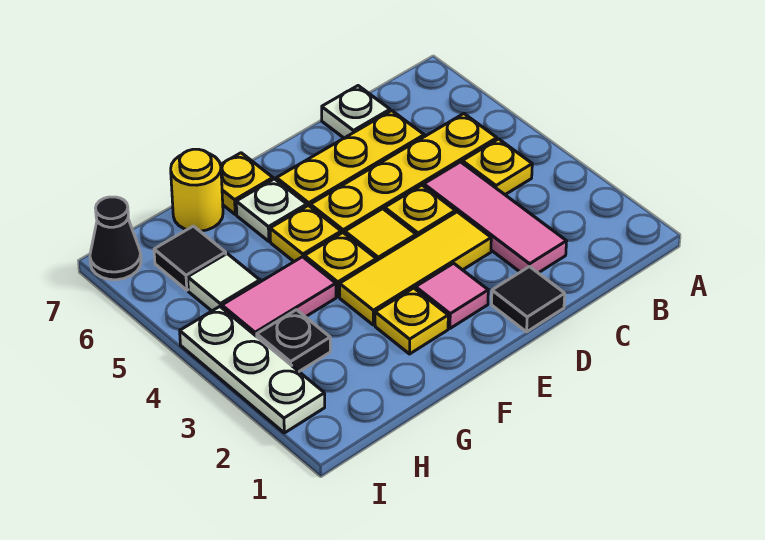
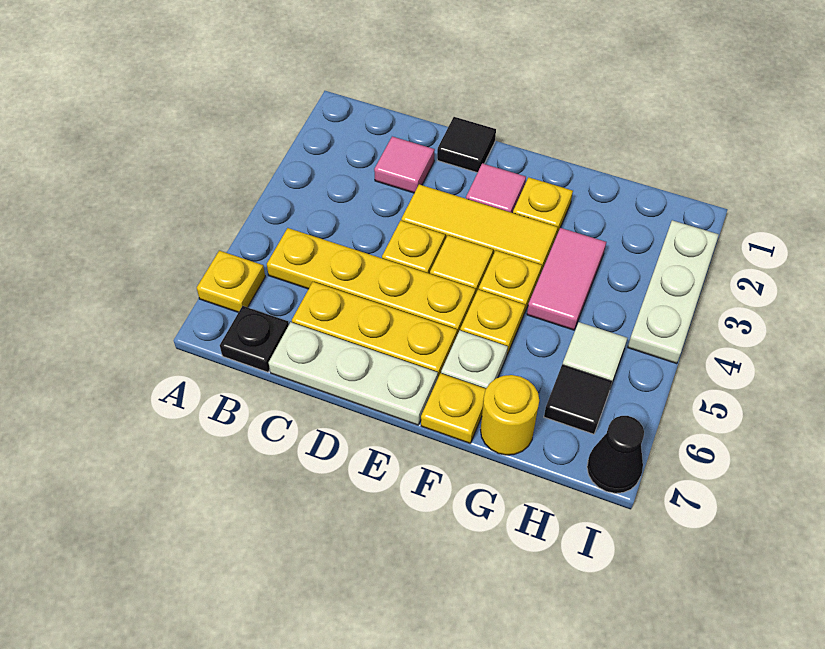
yellow plate B4 level 1 -> yellow plate A6 level 1
pink tile C2:C4 level 1 -> pink tile C2 level 1
white plate C7 level 1 -> white plate C7:E7 level 1
pink tile G4:H4 level 1 -> pink tile G3:G4 level 1
black plate H3 level 1 -> black plate B7 level 1

